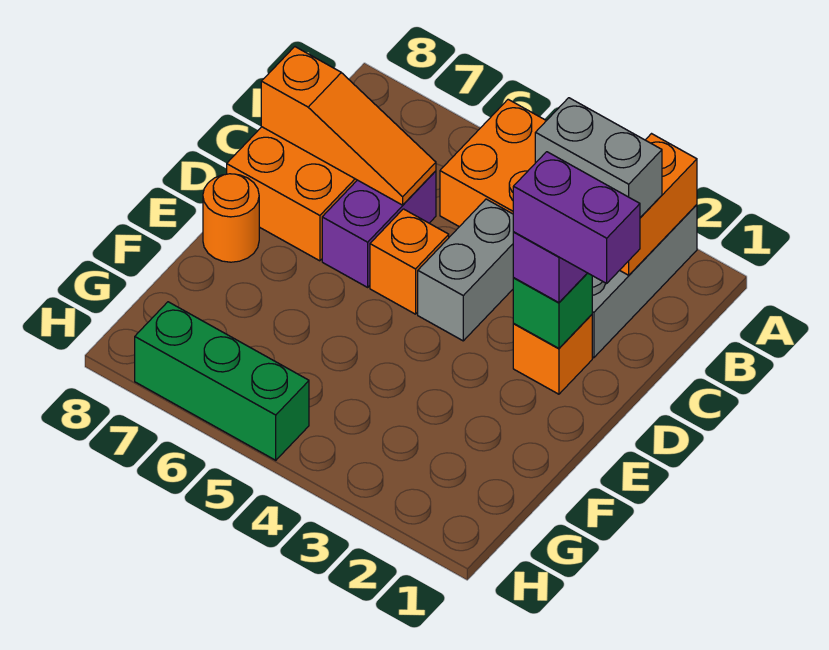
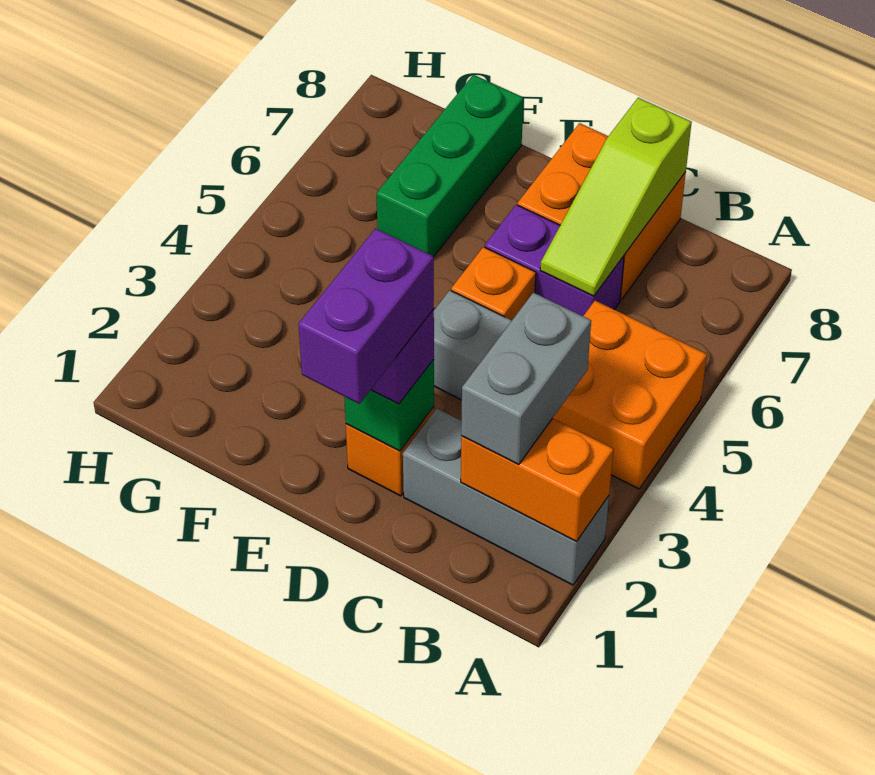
orange slope C6:C8 level 2 top 8 -> lime slope C6:C8 level 2 top 8
orange round brick E8 level 1 -> none
green brick H5:H7 level 1 -> green brick F6:F8 level 1

